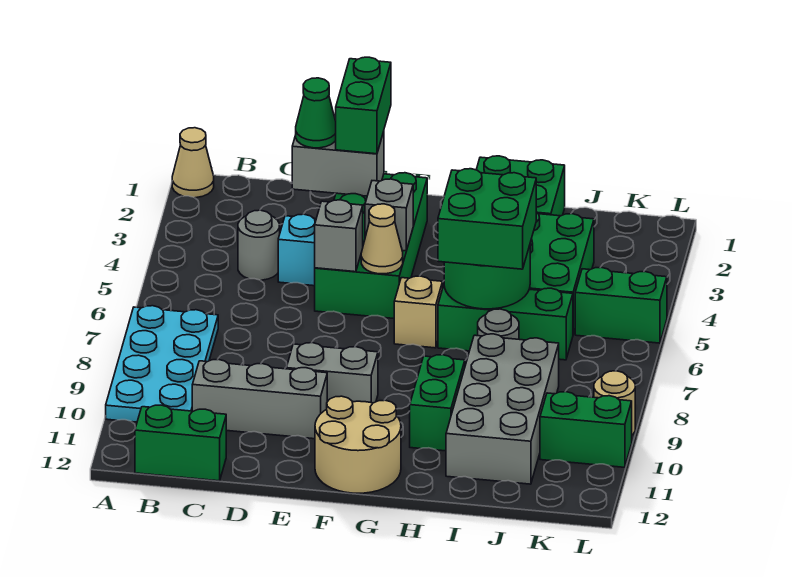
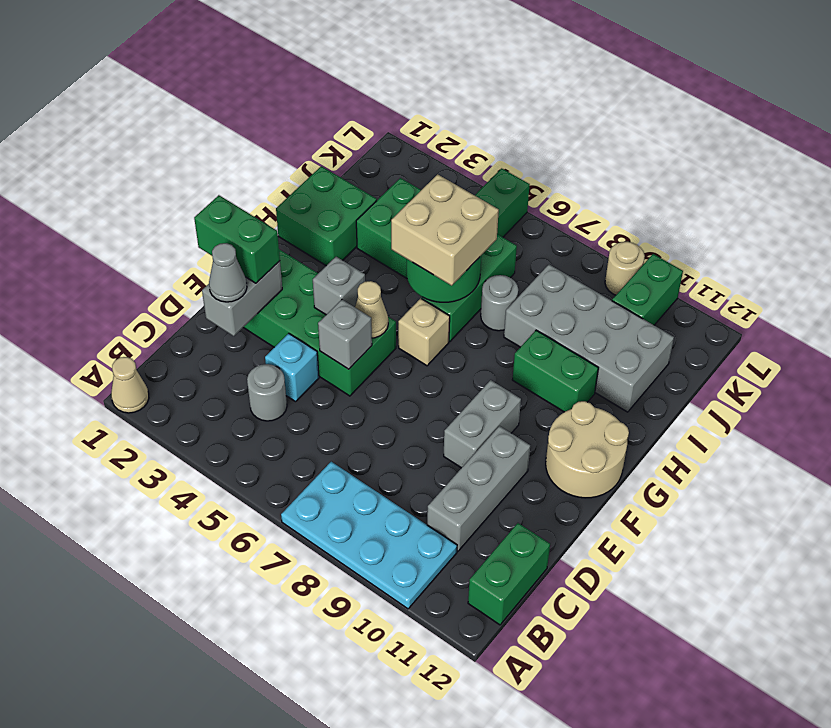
green cone D2 level 3 -> grey cone D2 level 3
green brick H5:I6 level 3 -> tan brick H5:I6 level 3

